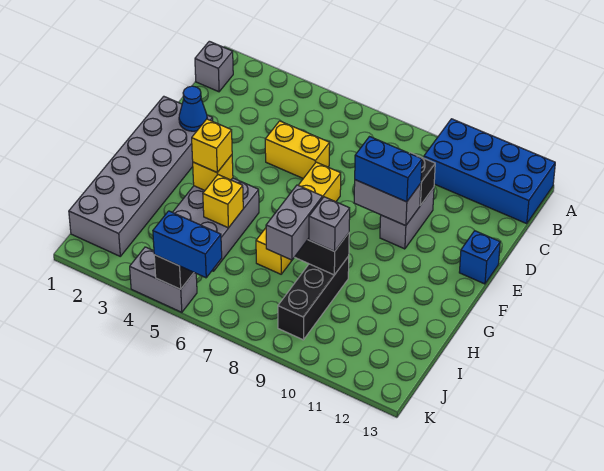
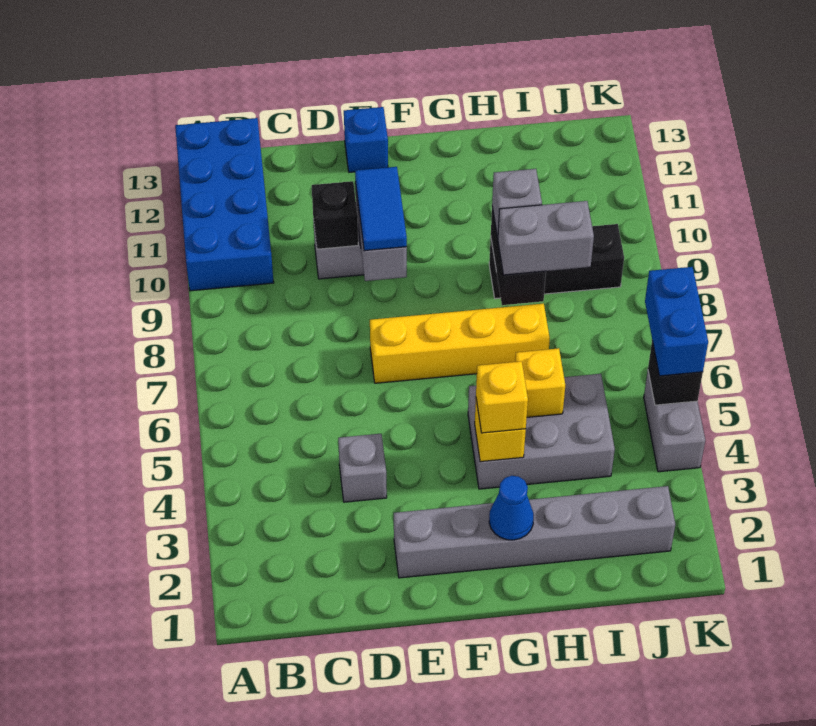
grey brick B1 level 1 -> grey brick D4 level 1
yellow brick D5:D6 level 1 -> none
grey brick E1:J2 level 1 -> grey brick E2:J2 level 1
blue cone E2 level 2 -> blue cone G2 level 2
blue brick E9:E10 level 3 -> blue tile E9:E10 level 3

